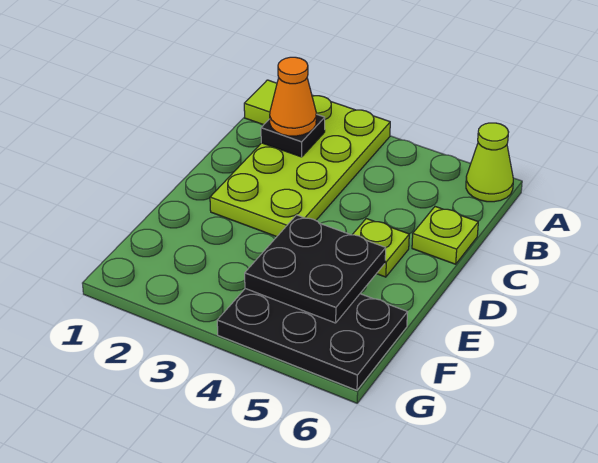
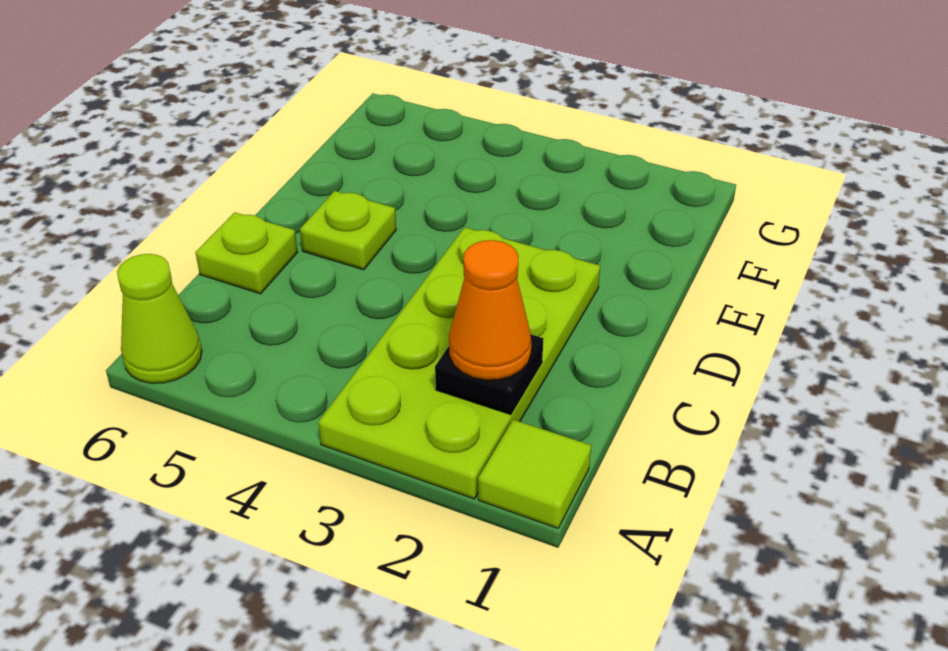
black plate E4:F5 level 2 -> none
black plate F4:G6 level 1 -> none

